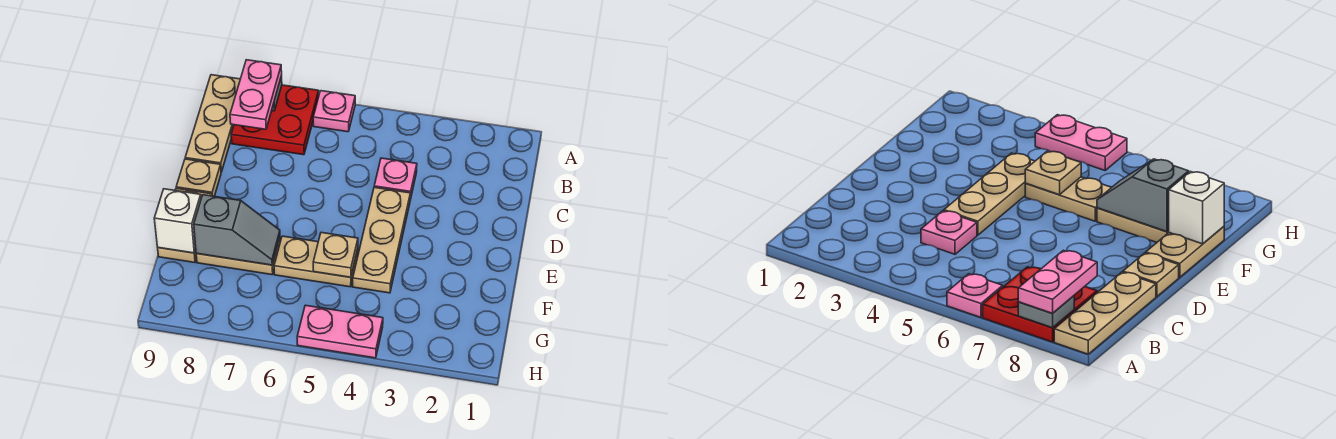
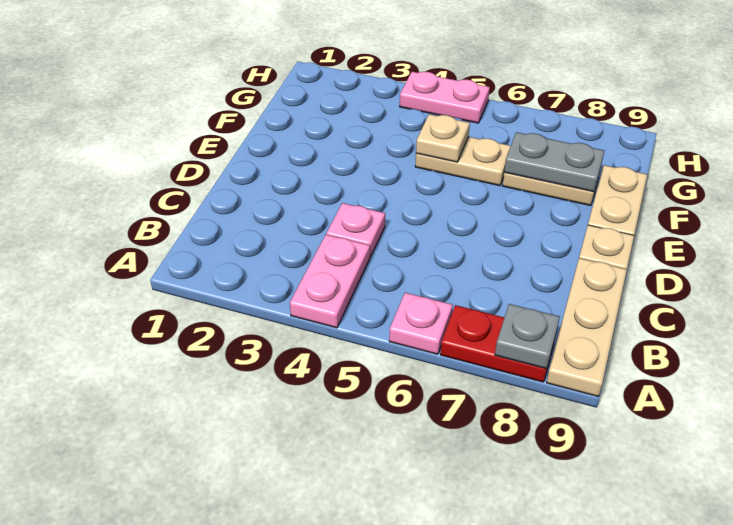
red plate A7:B8 level 1 -> red plate A7:A8 level 1
pink plate A8:B8 level 3 -> pink plate A4:B4 level 1
tan plate D4:F4 level 1 -> none
grey slope F7:F8 level 2 top 8 -> grey plate F7:F8 level 2
white brick F9 level 2 -> none

